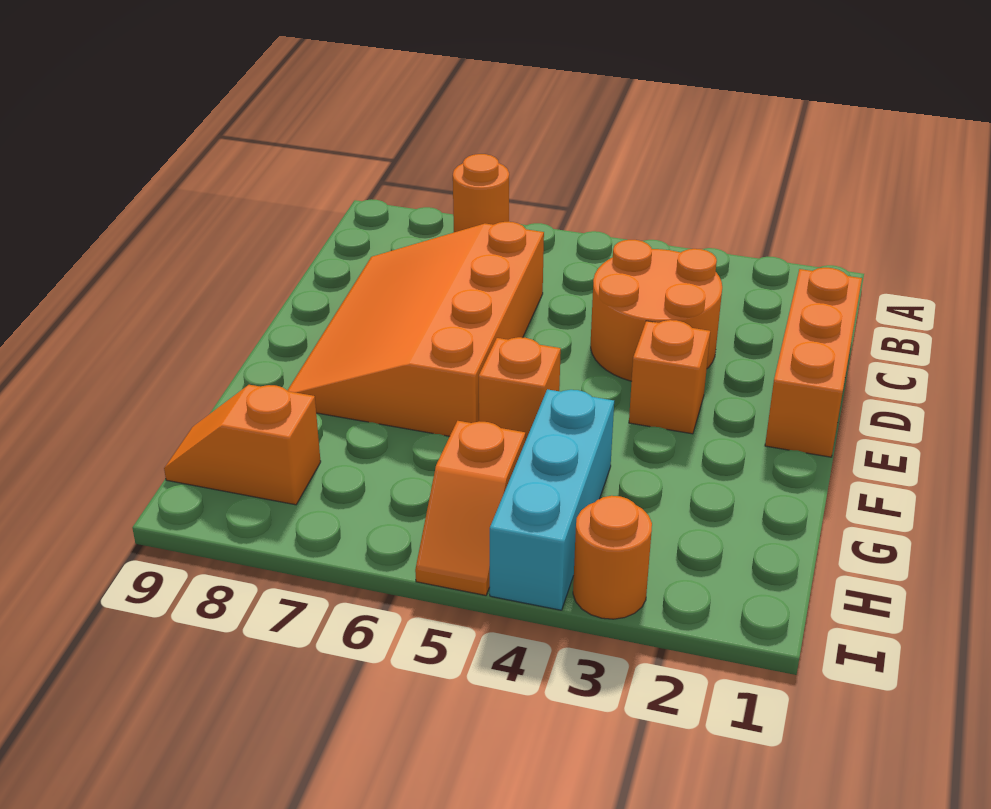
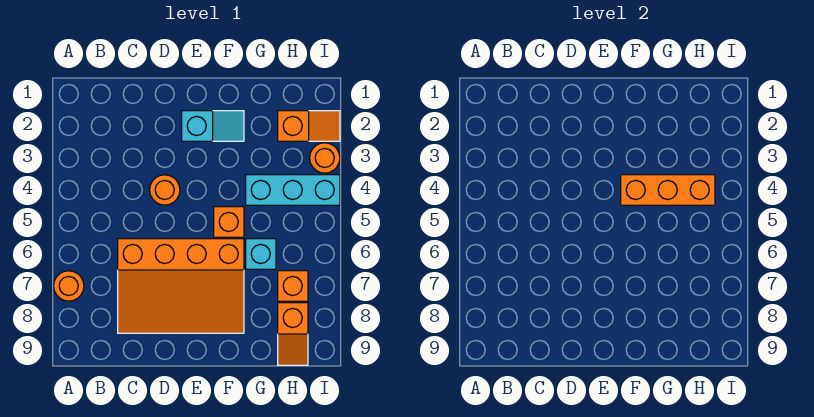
orange brick C1:E1 level 1 -> orange brick F4:H4 level 2
orange round brick C3:D4 level 1 -> orange round brick D4 level 1
none -> cyan slope E2:F2 level 1 top E
orange brick E3 level 1 -> orange brick H7 level 1
none -> cyan brick G6 level 1
orange slope H5:I5 level 1 top H -> orange slope H2:I2 level 1 top H

